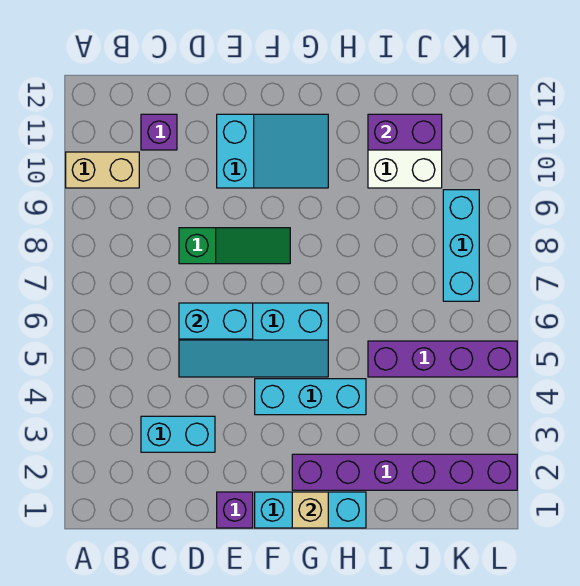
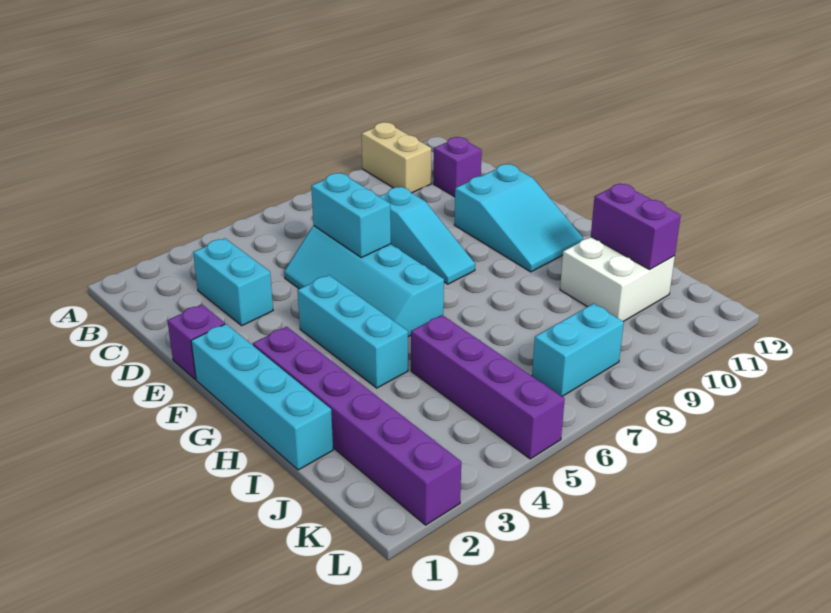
green slope D8:F8 level 1 top D -> cyan slope D8:F8 level 1 top D
cyan brick F1:H1 level 1 -> cyan brick F1:I1 level 1
tan brick G1 level 2 -> none
cyan brick K7:K9 level 1 -> cyan brick K7:K8 level 1

